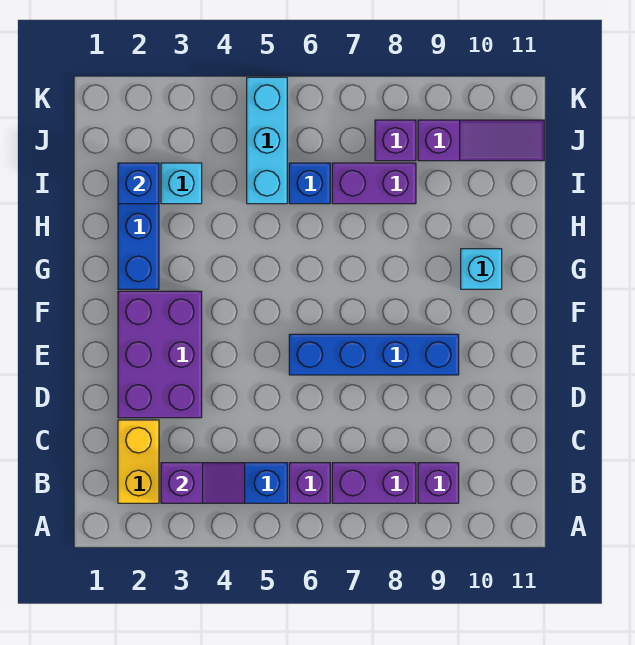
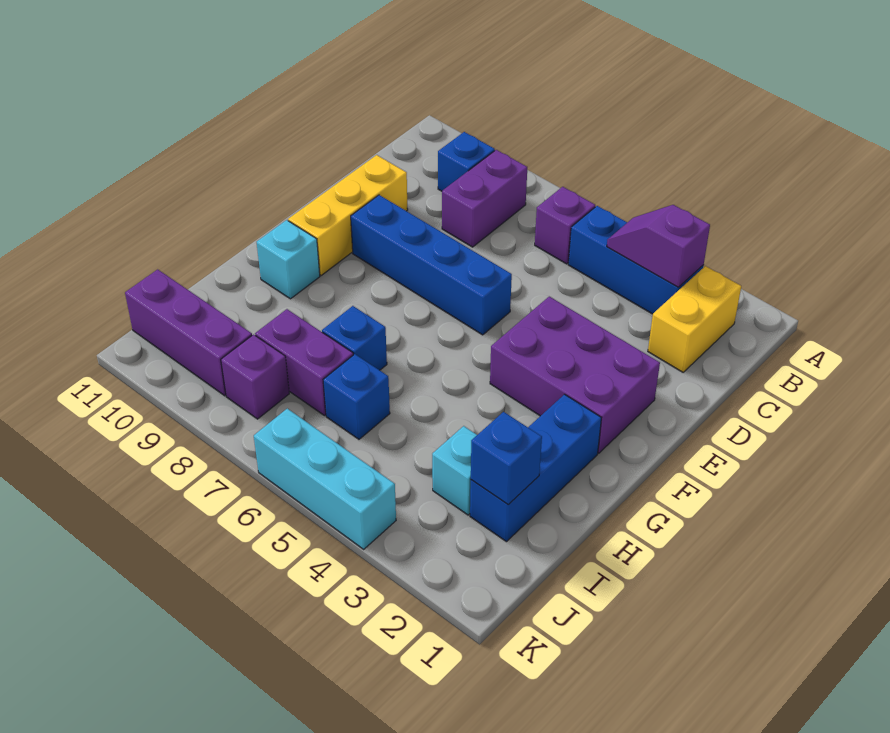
purple brick B7:B8 level 1 -> purple brick B8:C8 level 1
purple brick B9 level 1 -> blue brick B9 level 1
purple brick D2:F3 level 1 -> purple brick E2:F4 level 1
none -> yellow brick D10:F10 level 1
none -> blue brick H7 level 1
cyan brick I5:K5 level 1 -> cyan brick K4:K6 level 1
purple slope J9:J11 level 1 top 9 -> purple brick J9:J11 level 1

